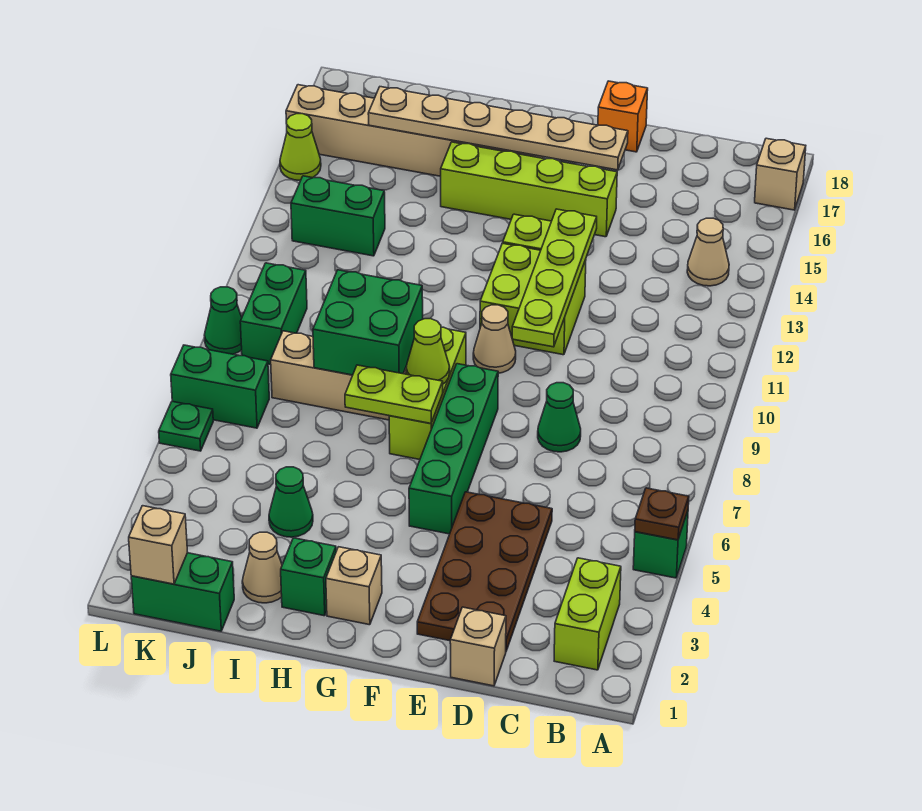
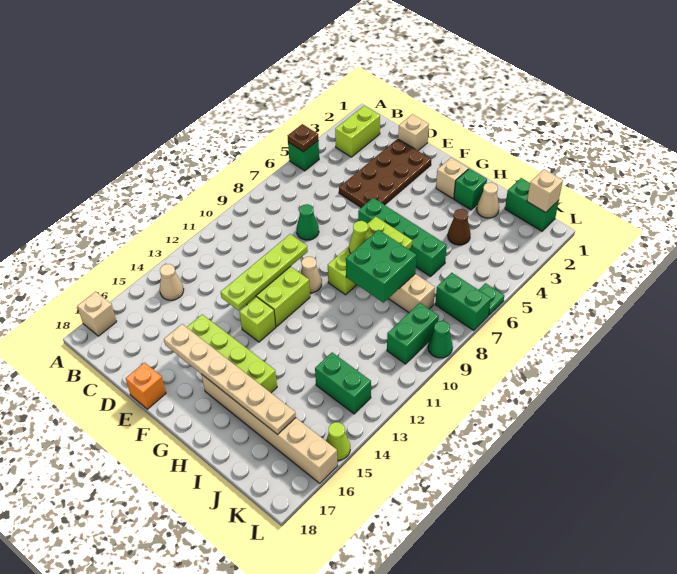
green brick F5:F8 level 1 -> green brick F6:I6 level 1
green cone I4 level 1 -> brown cone I4 level 1

